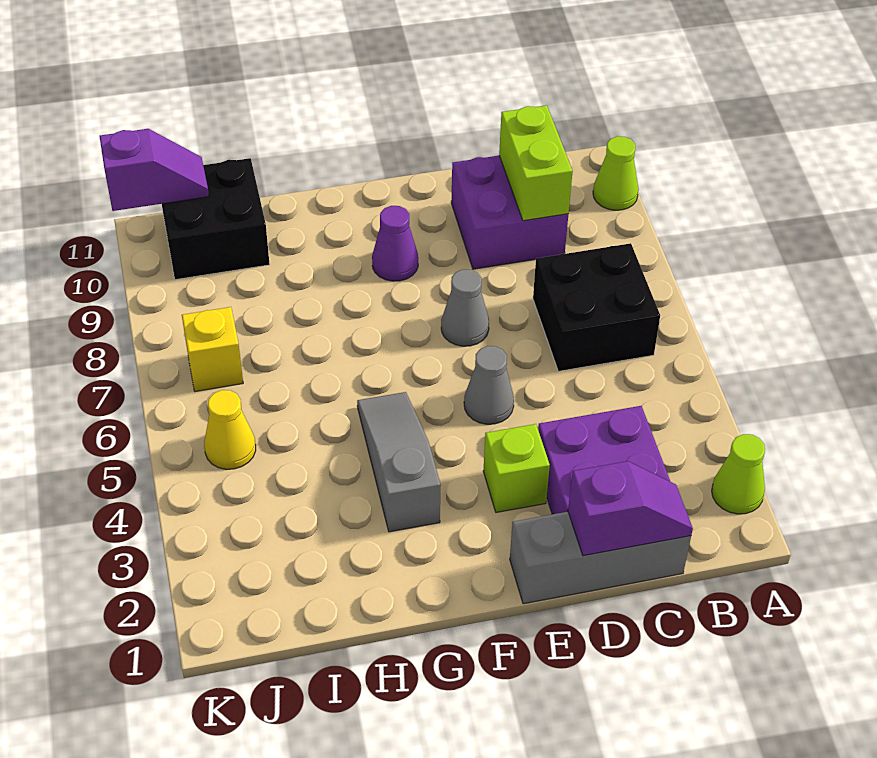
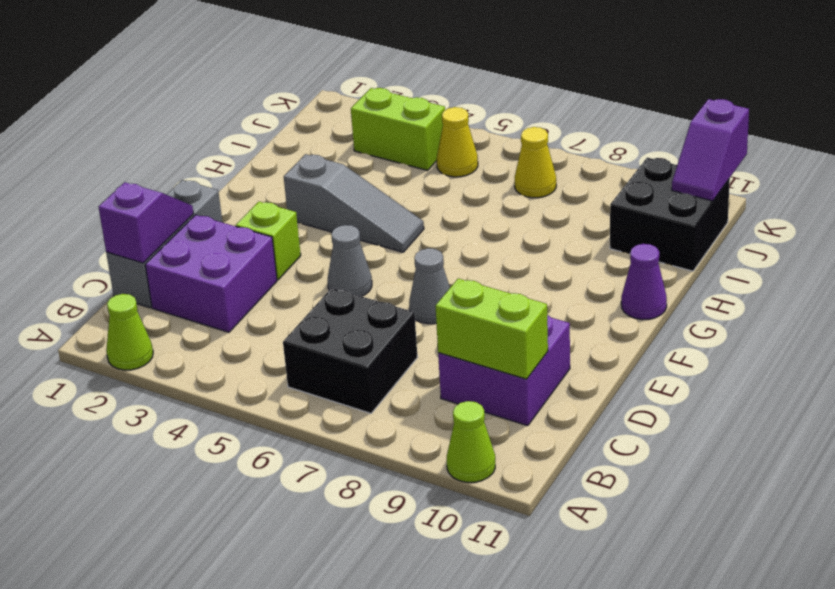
purple slope C1:D1 level 2 top D -> purple slope C1:D1 level 2 top C
purple cone F9 level 1 -> purple cone G11 level 1
none -> lime brick J3:J4 level 1
yellow brick J7 level 1 -> yellow cone J7 level 1

